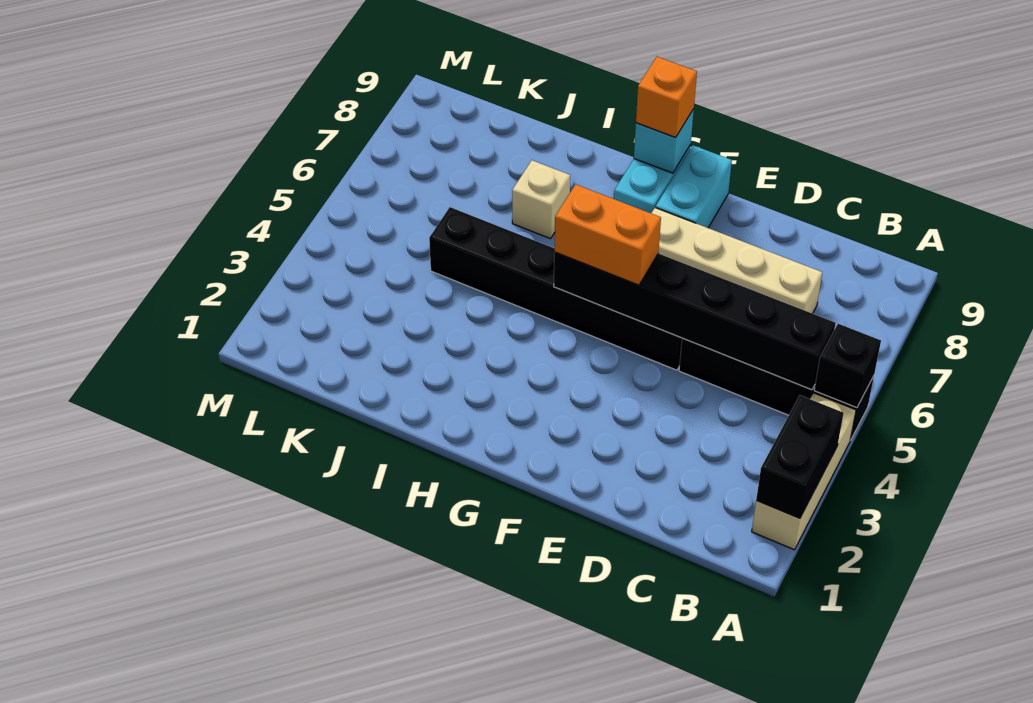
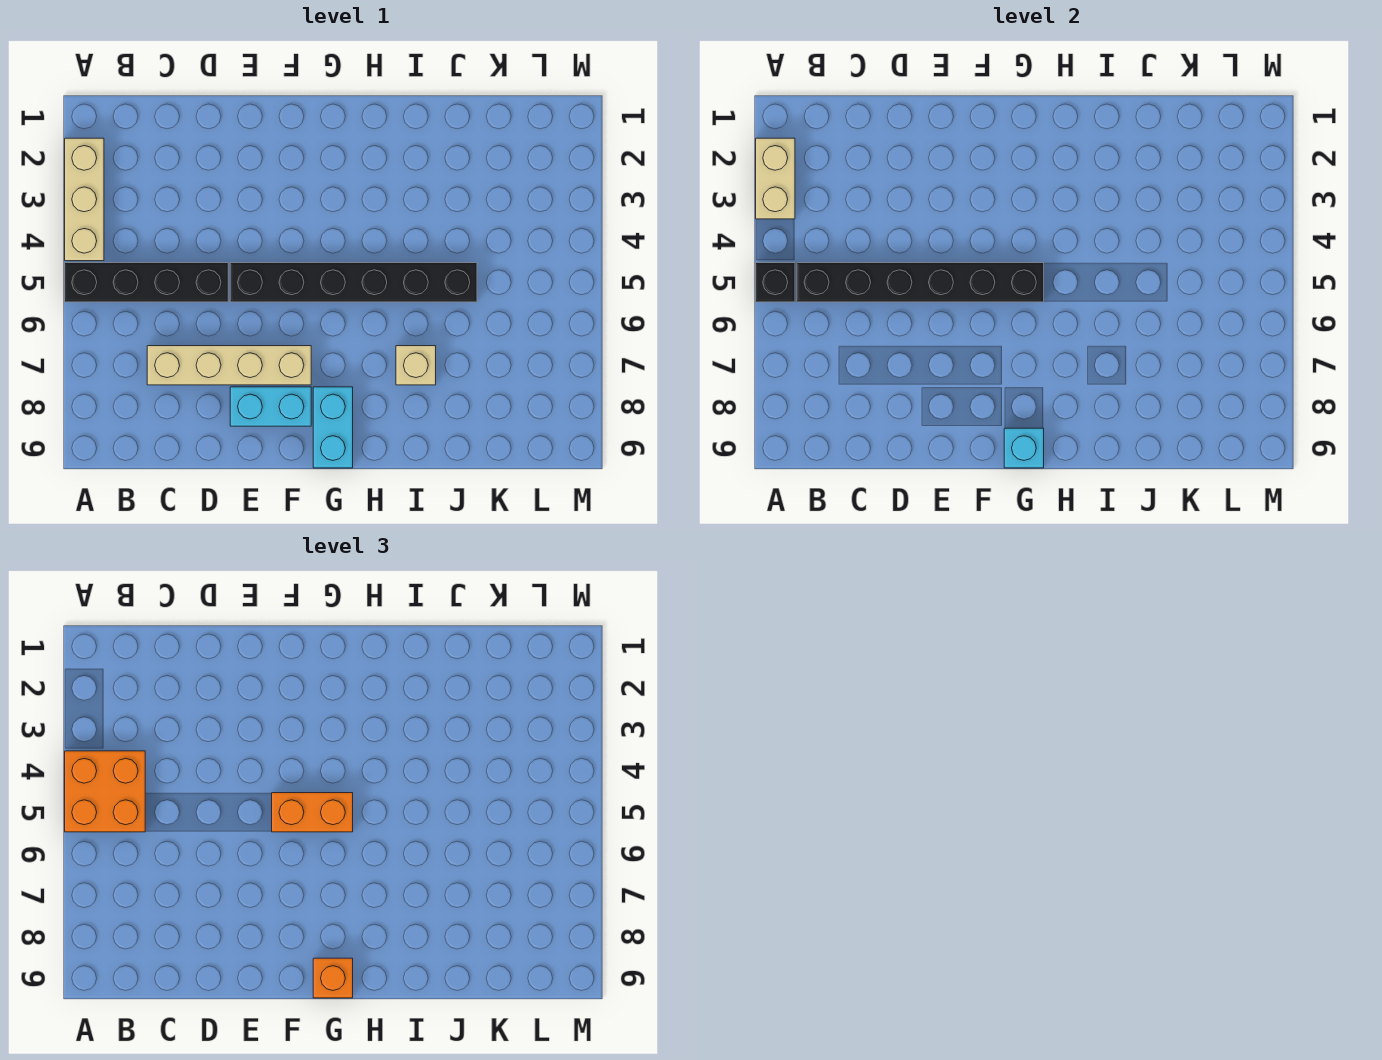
black brick A2:A3 level 2 -> tan brick A2:A3 level 2
none -> orange brick A4:B5 level 3
cyan brick F8:F9 level 1 -> cyan brick E8:F8 level 1

